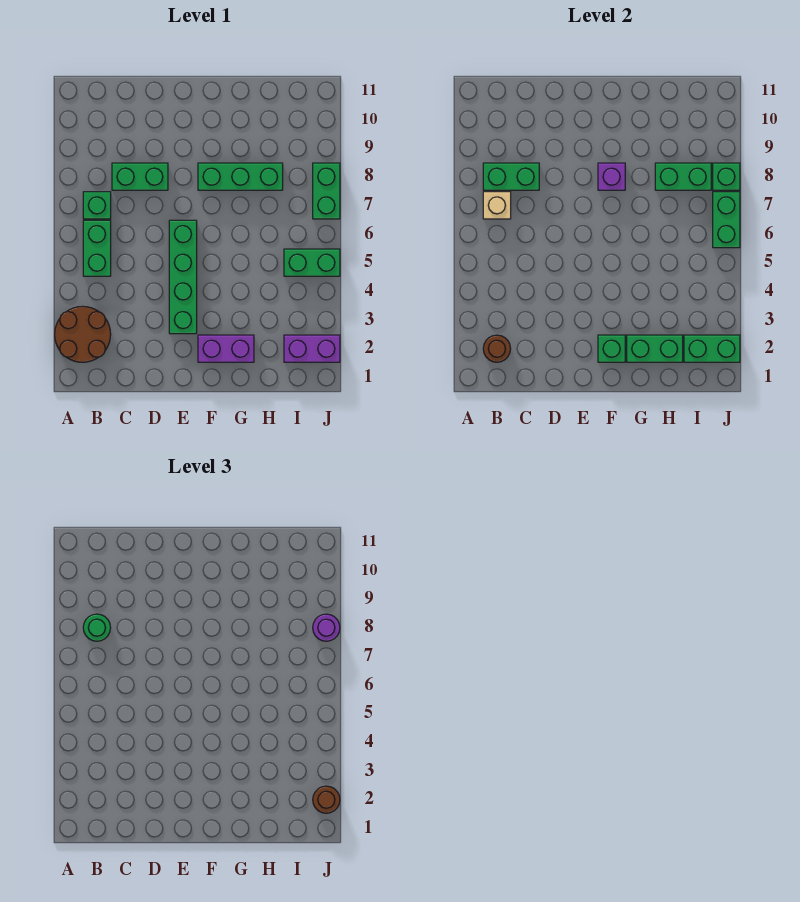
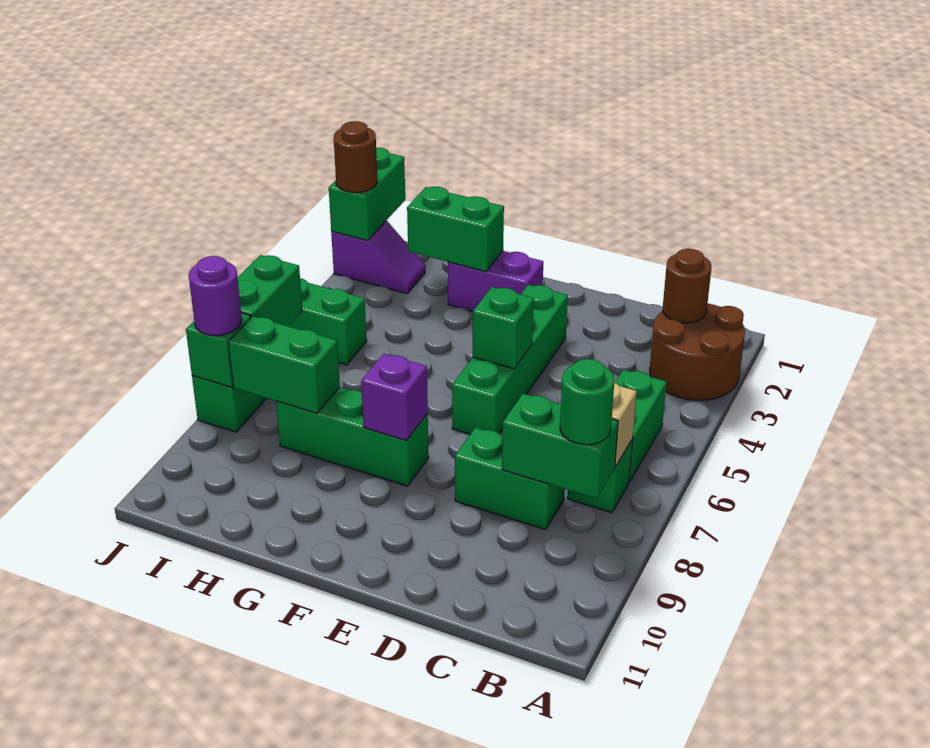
green brick F2 level 2 -> green brick E5 level 2
purple brick I2:J2 level 1 -> purple slope I2:J2 level 1 top J
green brick I2:J2 level 2 -> green brick J1:J2 level 2

